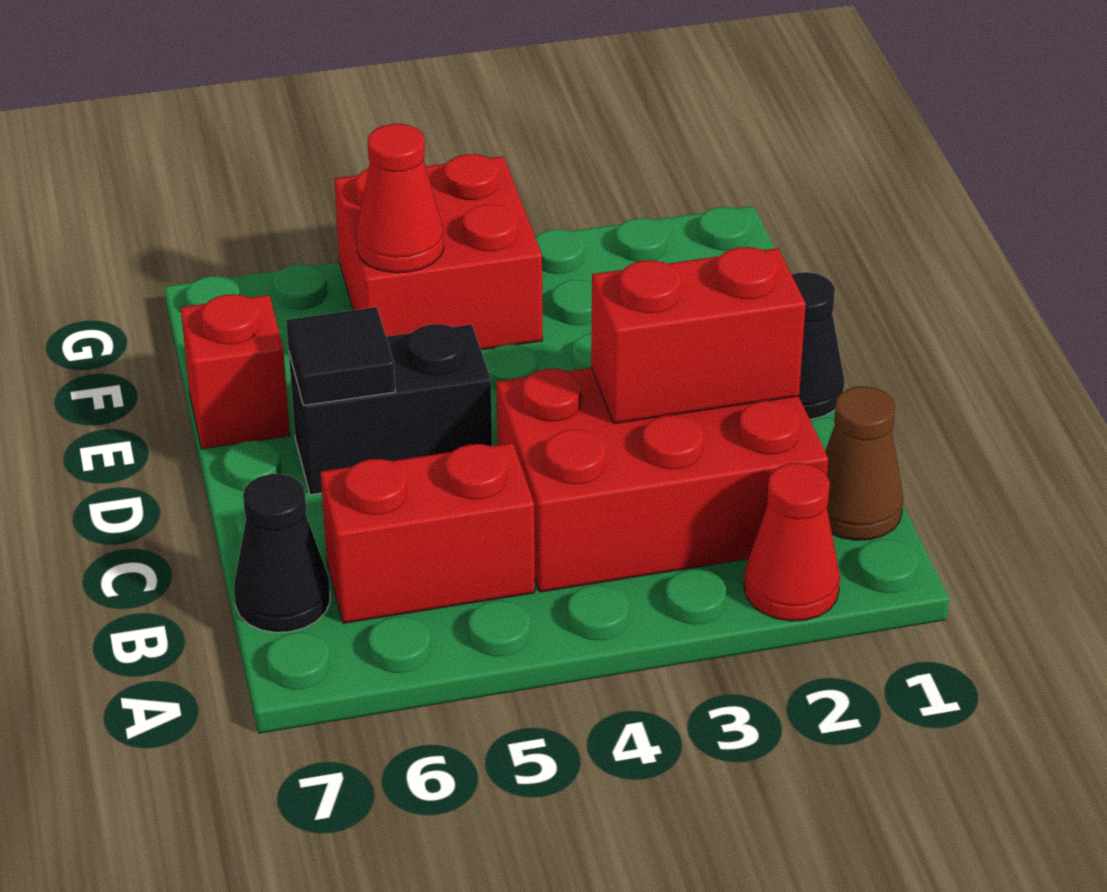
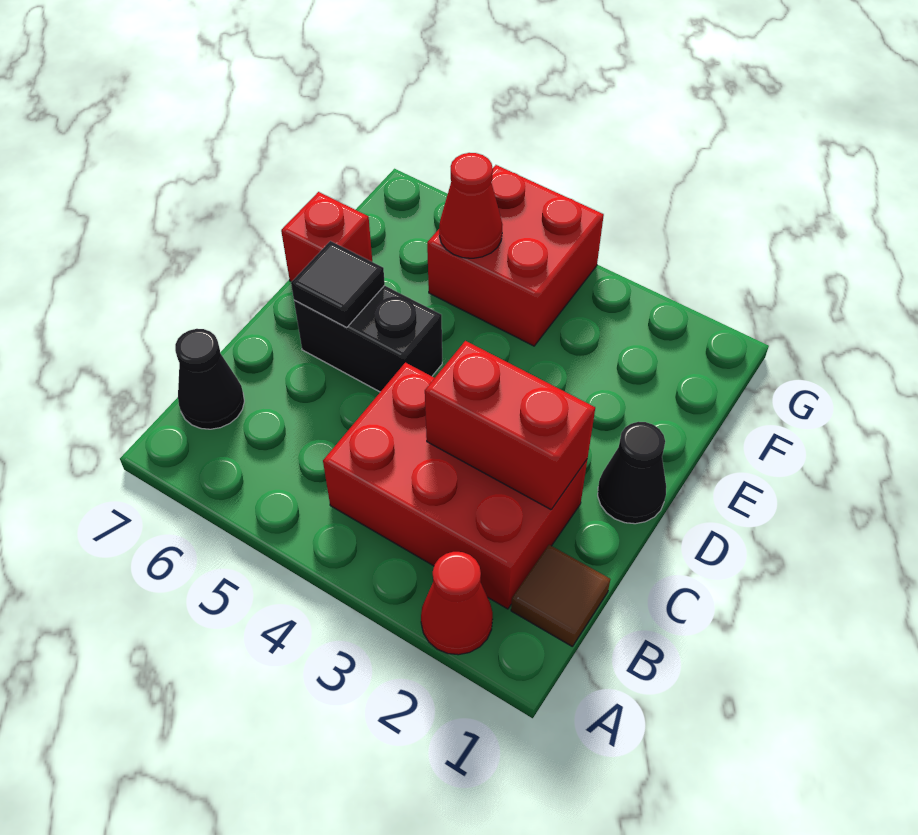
brown cone B1 level 1 -> brown tile B1 level 1
red brick B5:B6 level 1 -> none

